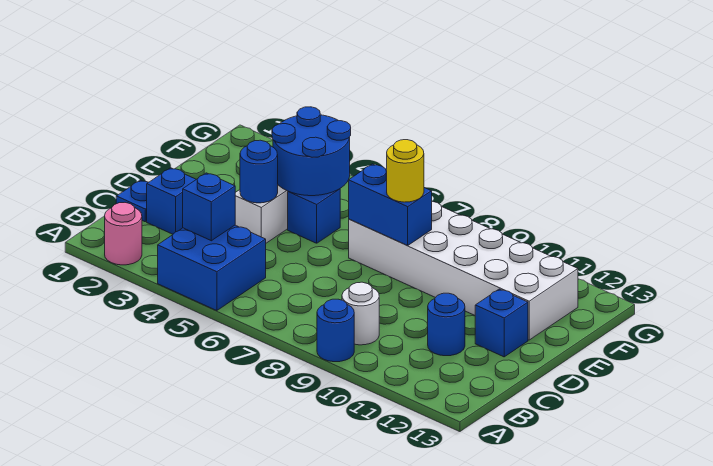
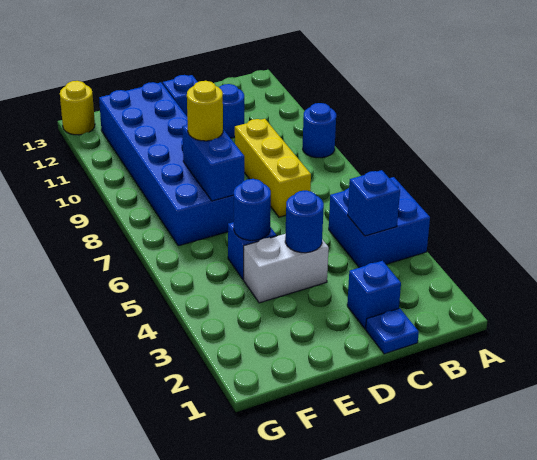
pink round brick A2 level 1 -> none
white round brick B9 level 1 -> none
none -> yellow brick C7:C9 level 1
blue round brick E4:F5 level 2 -> blue round brick E5 level 2
white brick E7:F12 level 1 -> blue brick E7:F12 level 1
none -> yellow round brick G13 level 1

